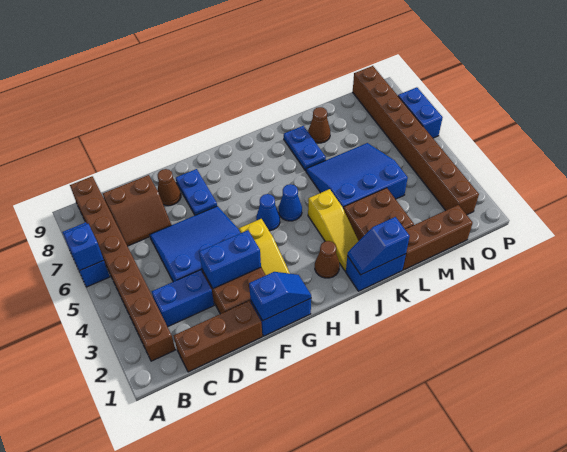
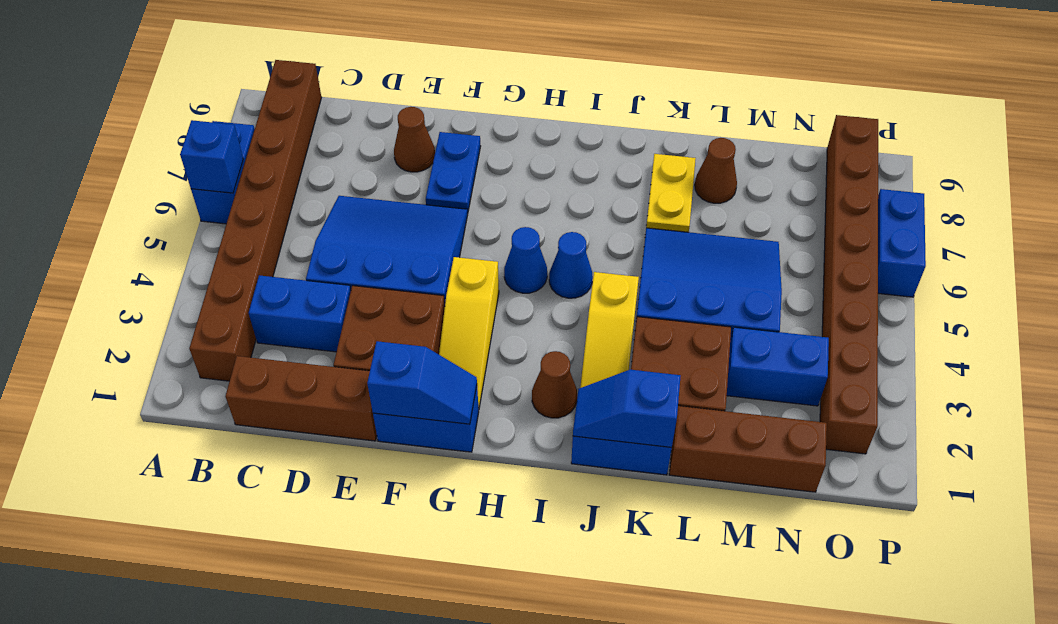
brown slope C7:D8 level 1 top 8 -> none
blue brick E3:F3 level 2 -> blue brick M3:N3 level 1
blue plate K7:K8 level 1 -> yellow plate K7:K8 level 1

